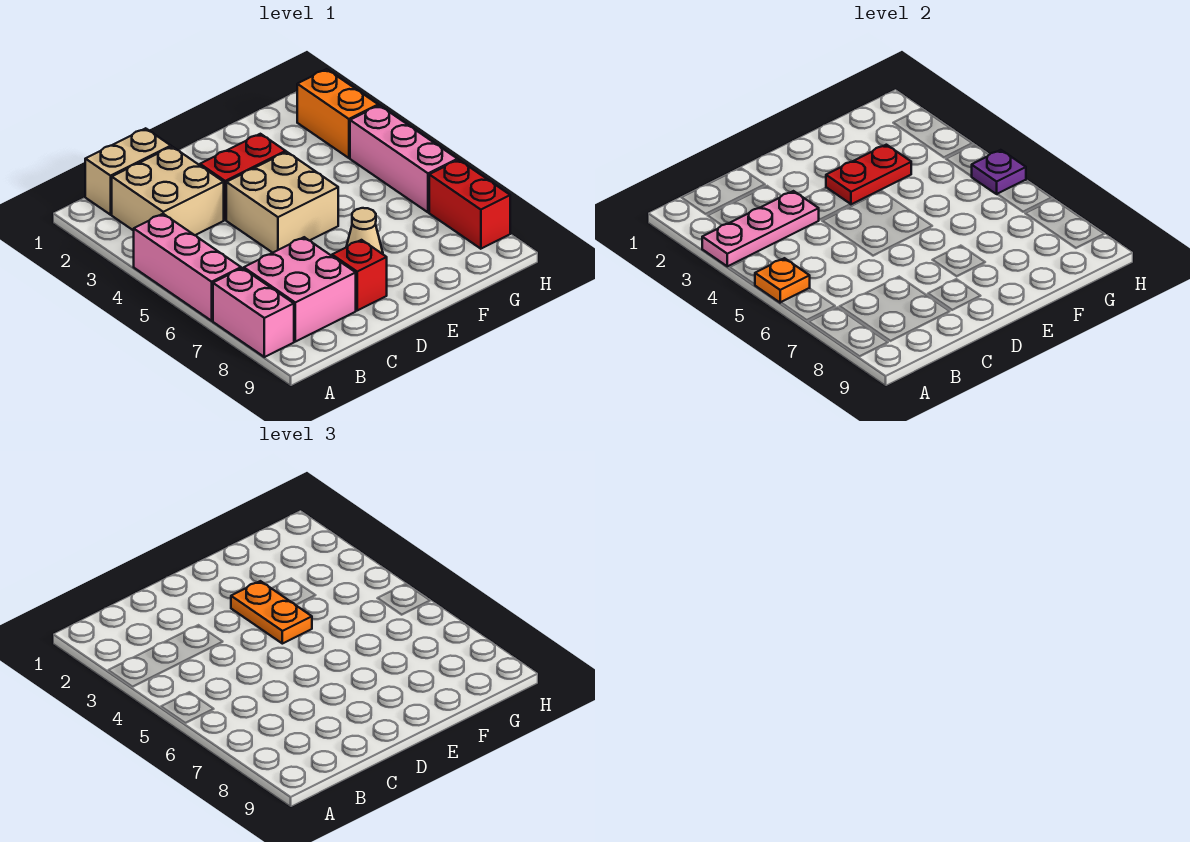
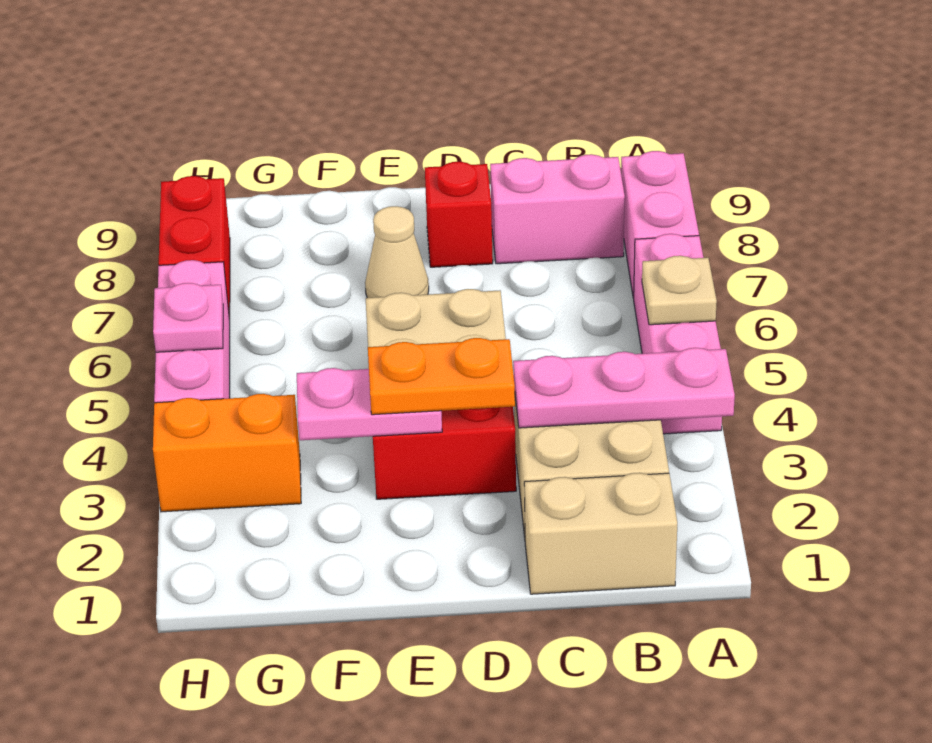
orange plate A5 level 2 -> tan plate A5 level 2
pink brick B7:C8 level 1 -> pink brick B8:C8 level 1
red plate E3:F3 level 2 -> pink plate E3:F3 level 2
orange plate E3:E4 level 3 -> orange plate D3:E3 level 3
orange brick H2:H3 level 1 -> orange brick G3:H3 level 1
purple plate H5 level 2 -> pink plate H5 level 2

